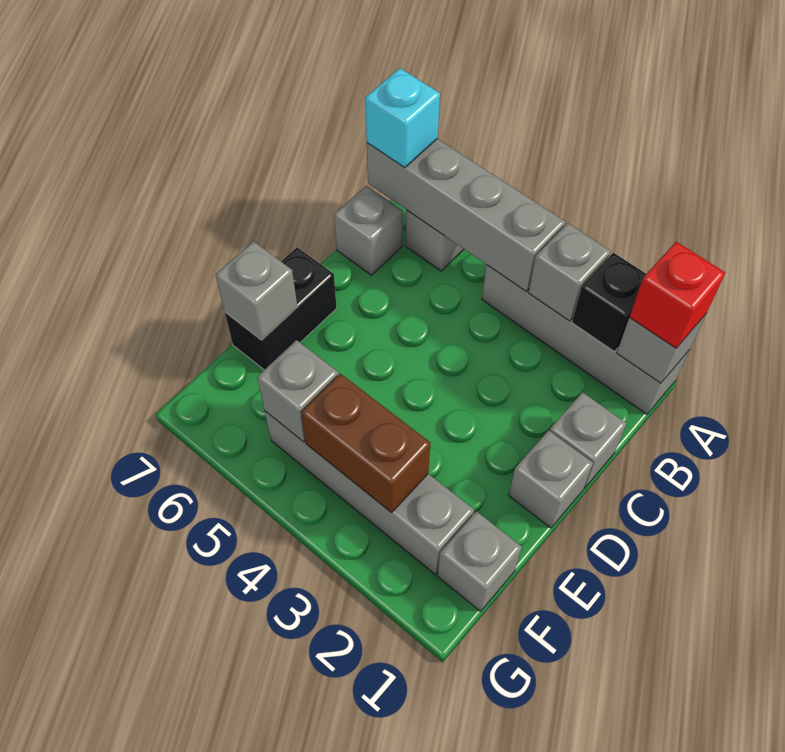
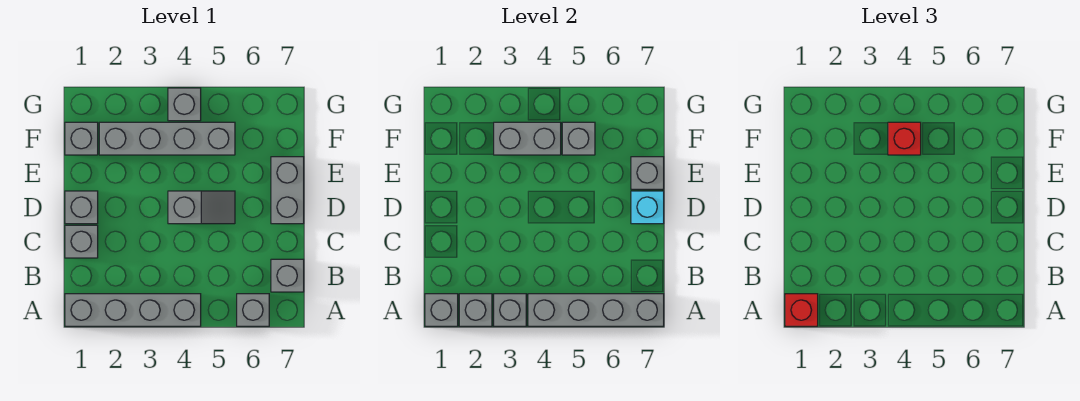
black brick A2 level 2 -> grey brick A2 level 2
cyan brick A7 level 3 -> cyan brick D7 level 2
none -> grey slope D4:D5 level 1 top 4
black brick D7:E7 level 1 -> grey brick D7:E7 level 1
brown brick F3:F4 level 2 -> grey brick F3:F4 level 2
none -> red brick F4 level 3
none -> grey brick G4 level 1

